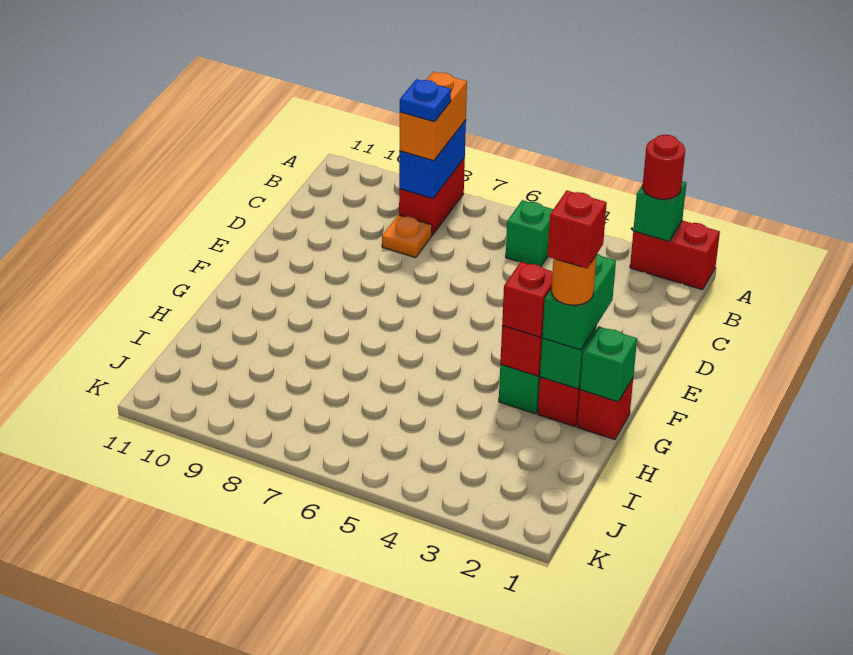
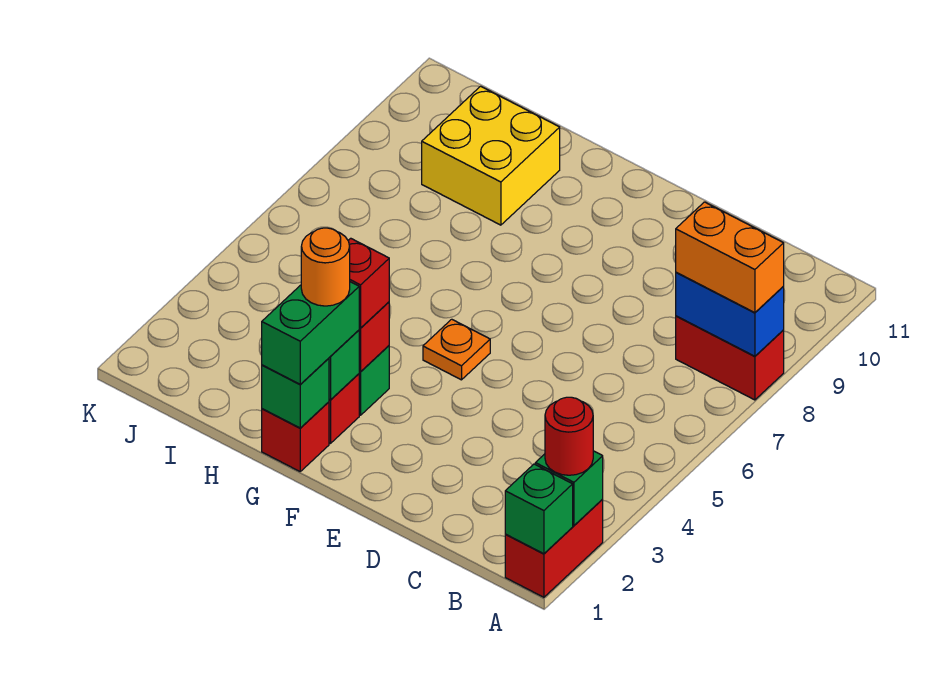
green brick B5 level 1 -> green brick A1 level 2
blue plate B8 level 4 -> none
orange plate C8 level 1 -> orange plate F5 level 1
green brick F2:G2 level 3 -> green brick G1:G2 level 3
red brick G2 level 5 -> none
none -> yellow brick H9:I10 level 1

